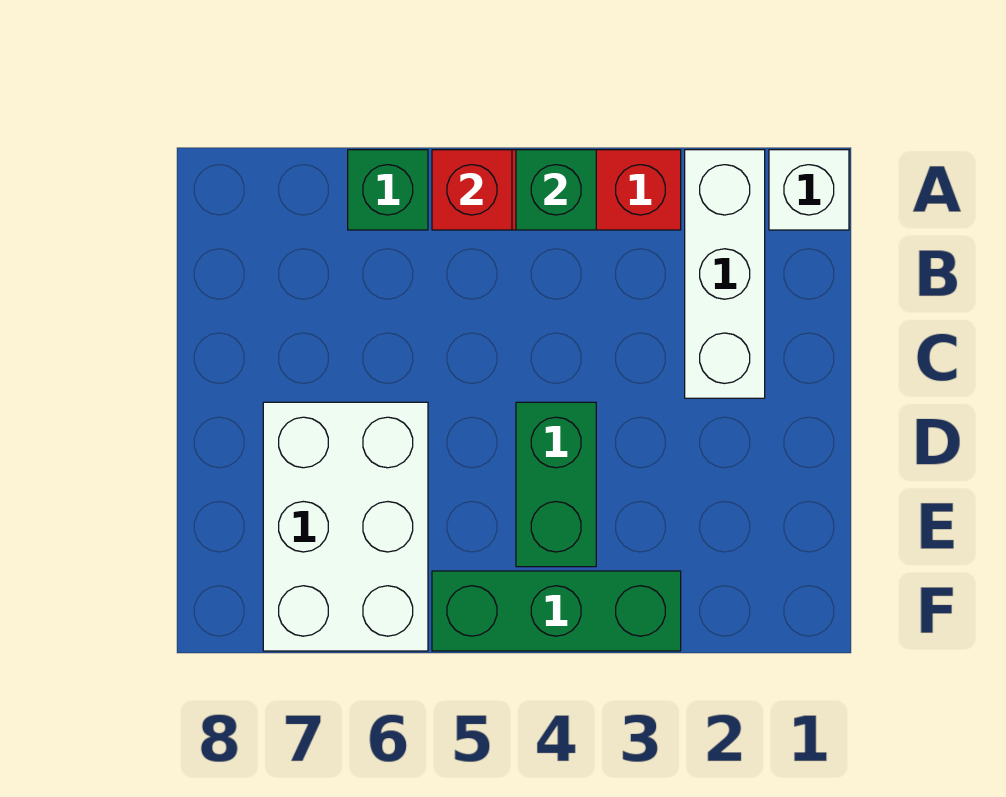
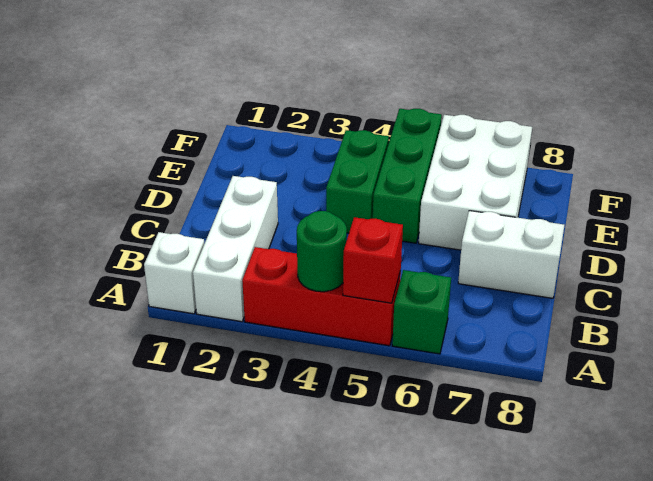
green brick A4 level 2 -> green round brick A4 level 2
none -> white brick C7:C8 level 1
green brick F3:F5 level 1 -> green brick D5:F5 level 1

